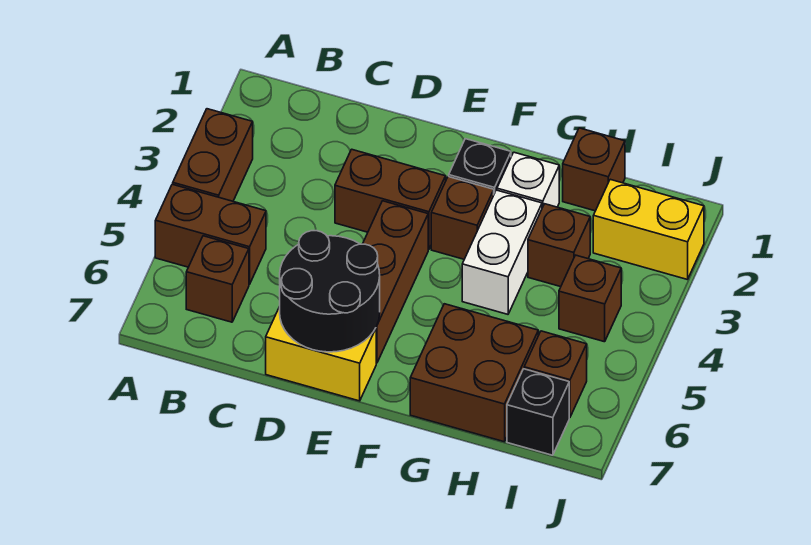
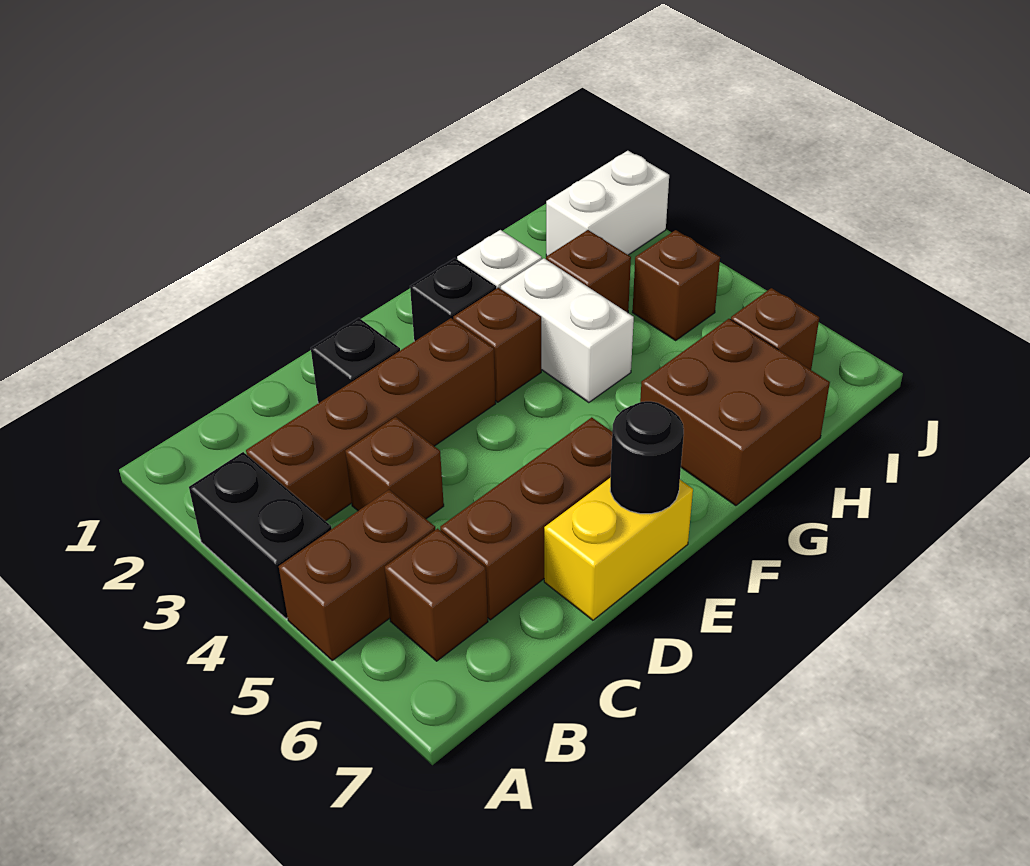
brown brick A3:A4 level 1 -> black brick A3:A4 level 1
brown brick D3:E3 level 1 -> brown brick B3:E3 level 1
black round brick D6:E7 level 2 -> black round brick E7 level 2
brown brick E4:E6 level 1 -> brown brick C6:E6 level 1
brown brick H1 level 1 -> brown brick C4 level 1
yellow brick I2:J2 level 1 -> white brick I2:J2 level 1
black brick I7 level 1 -> black brick D2 level 1

